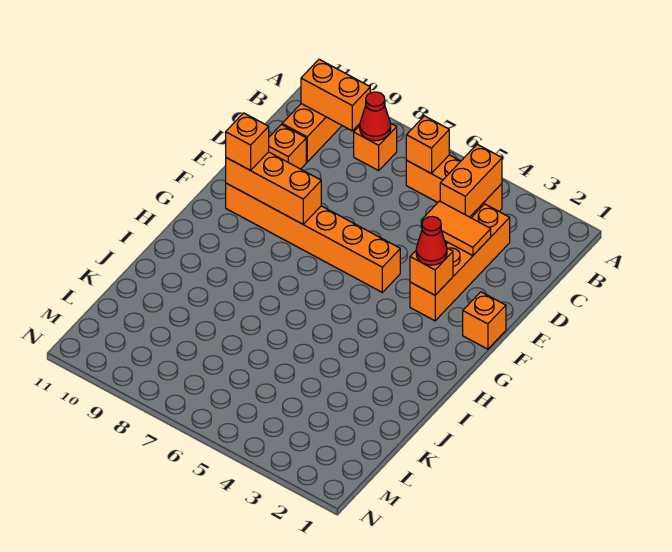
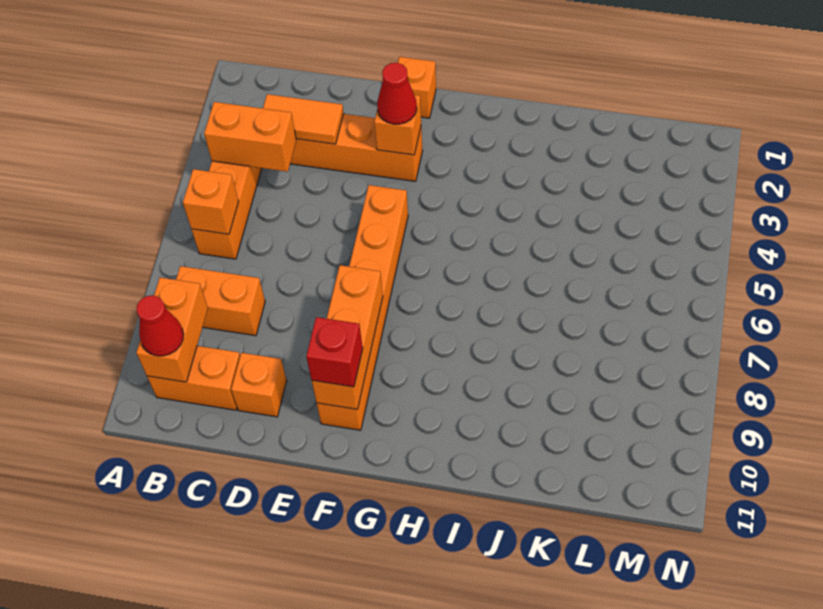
orange brick B8 level 1 -> orange brick B8:C8 level 1
red cone B8 level 2 -> red cone B10 level 3
orange tile D3:D4 level 2 -> orange tile C3:D3 level 2
orange brick F10 level 3 -> red brick F10 level 3

